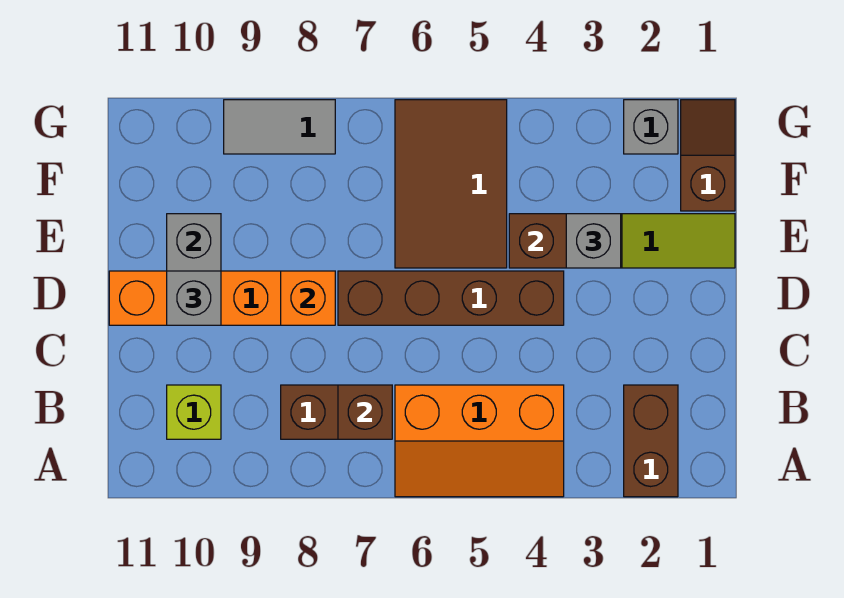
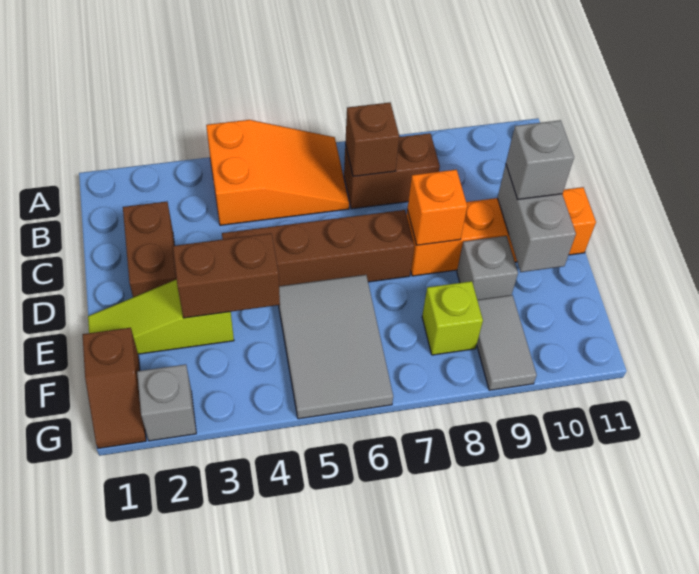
brown brick A2:B2 level 1 -> brown brick C2:D2 level 1
orange slope A4:B6 level 1 top B -> orange slope A4:B6 level 1 top 4
lime brick B10 level 1 -> lime brick F8 level 1
grey brick E3 level 3 -> grey brick E9 level 1
brown tile E5:G6 level 1 -> grey tile E5:G6 level 1
grey tile G8:G9 level 1 -> grey tile F9:G9 level 1

